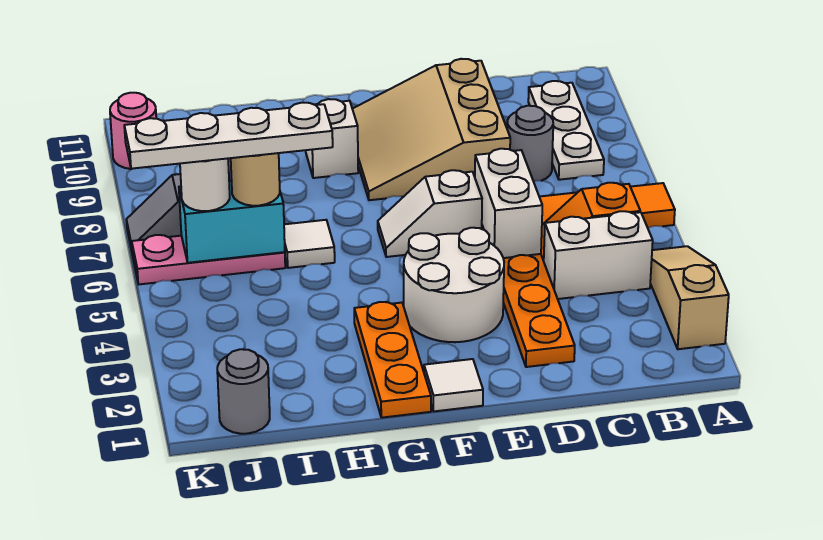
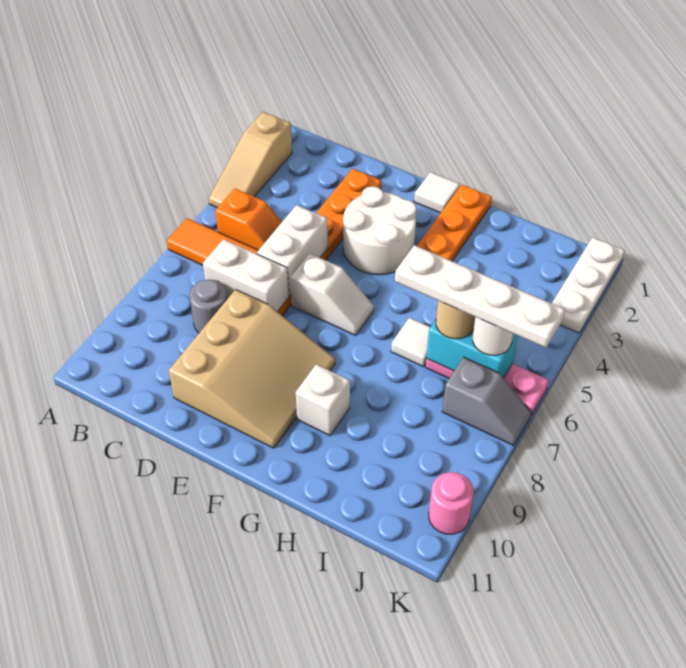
white brick B4:C4 level 1 -> white brick C7:D7 level 2
white plate B8:B10 level 1 -> white plate K1:K3 level 1
grey round brick J1 level 1 -> none

